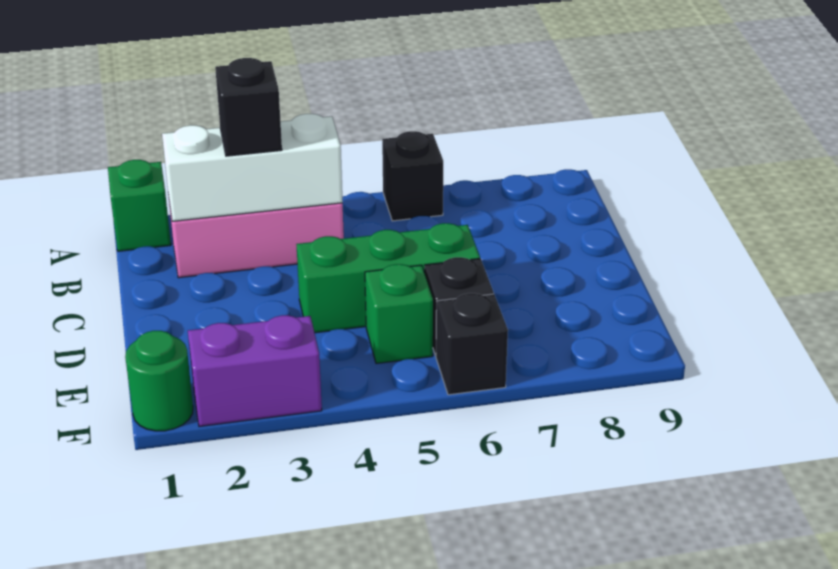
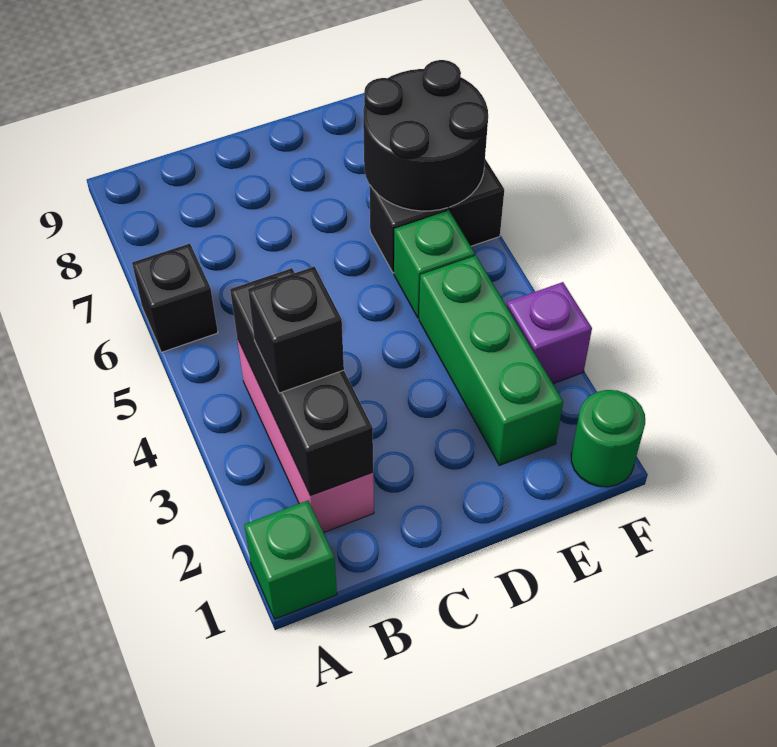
white brick B2:B4 level 2 -> black brick B2:B4 level 2
green brick D4:D6 level 1 -> green brick E2:E4 level 1
none -> black round brick E6:F7 level 2
purple brick F2:F3 level 1 -> purple brick F3 level 1

